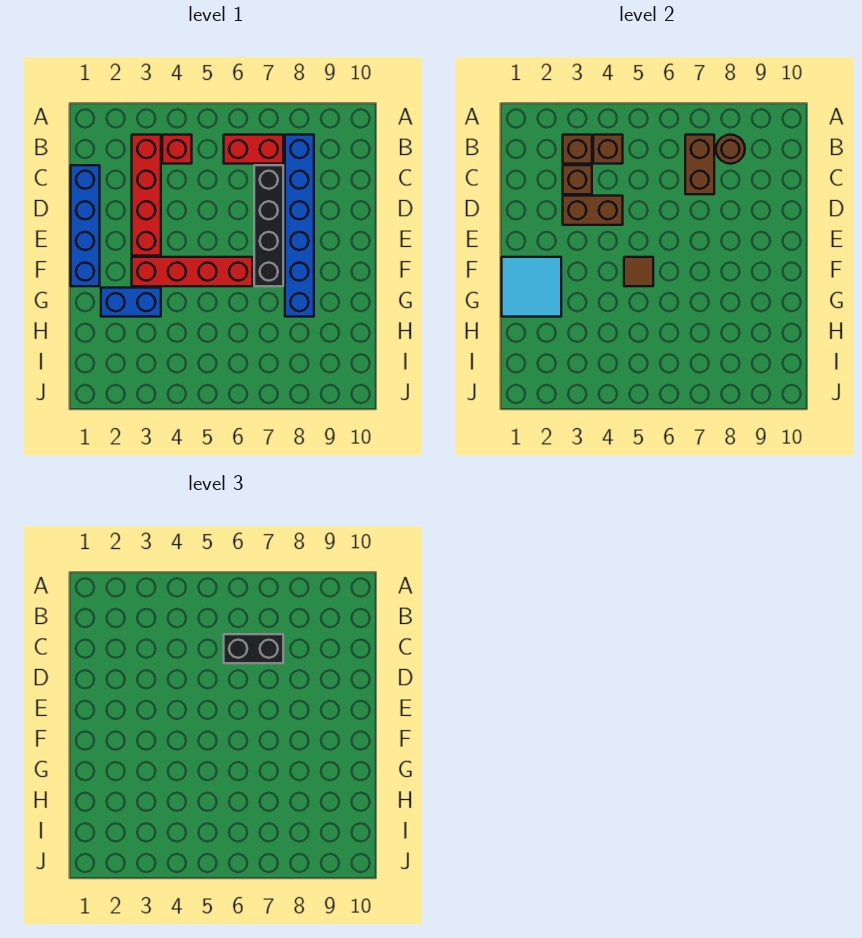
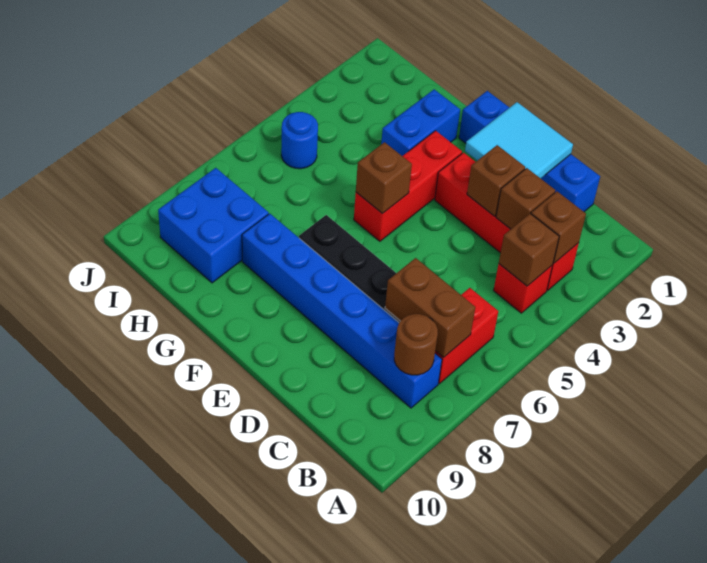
black brick C6:C7 level 3 -> none
brown brick D3:D4 level 2 -> brown brick D3 level 2
cyan tile F1:G2 level 2 -> cyan tile D1:E2 level 2
red brick F3:F6 level 1 -> red brick F3:F5 level 1
brown tile F5 level 2 -> brown brick F5 level 2
none -> blue brick H8:I9 level 1
none -> blue round brick I5 level 1

